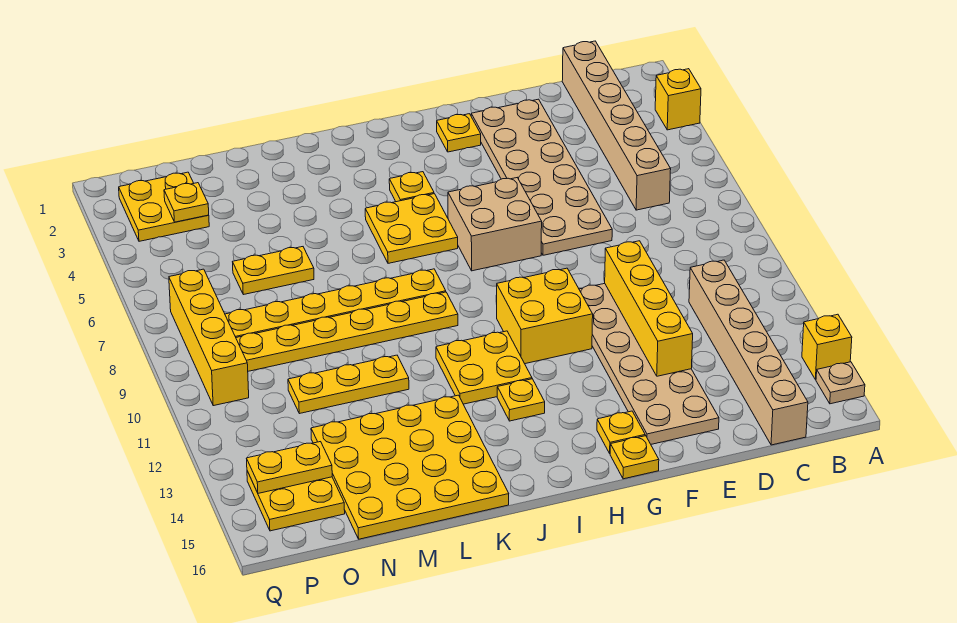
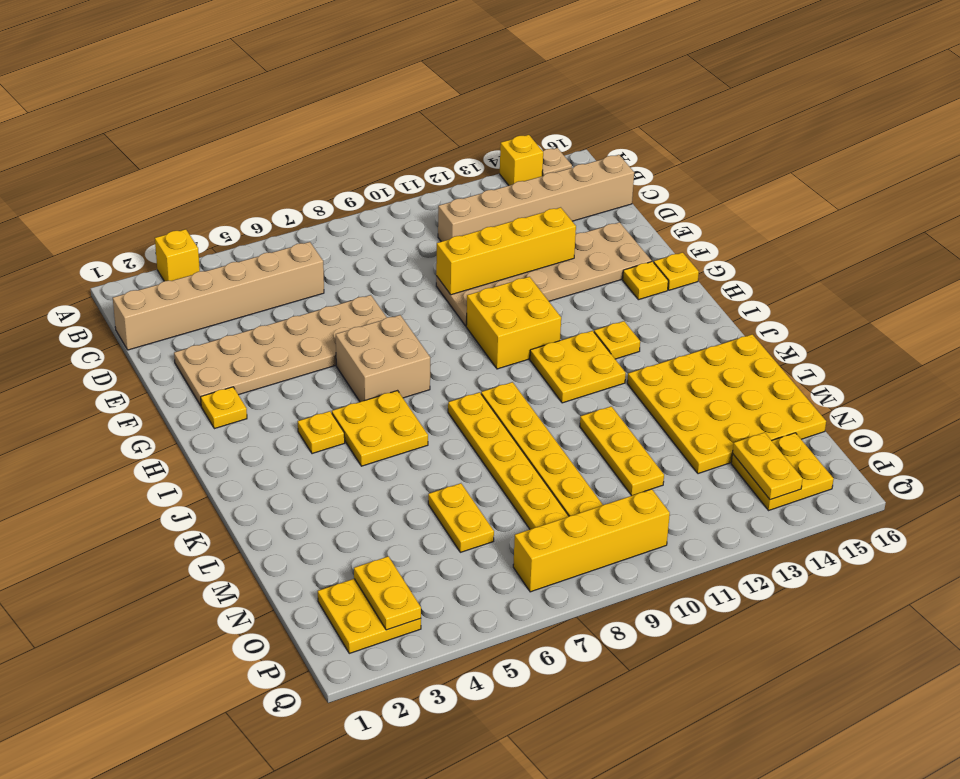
yellow plate O3 level 2 -> yellow plate O3:P3 level 2

